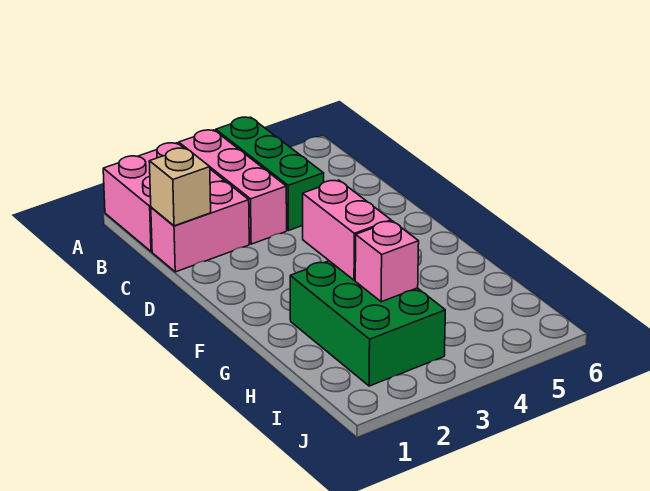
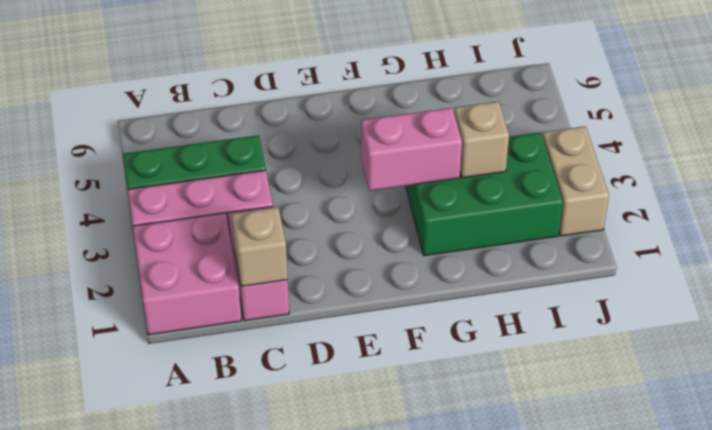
pink brick H3 level 2 -> tan brick H3 level 2
none -> tan brick J2:J3 level 1

